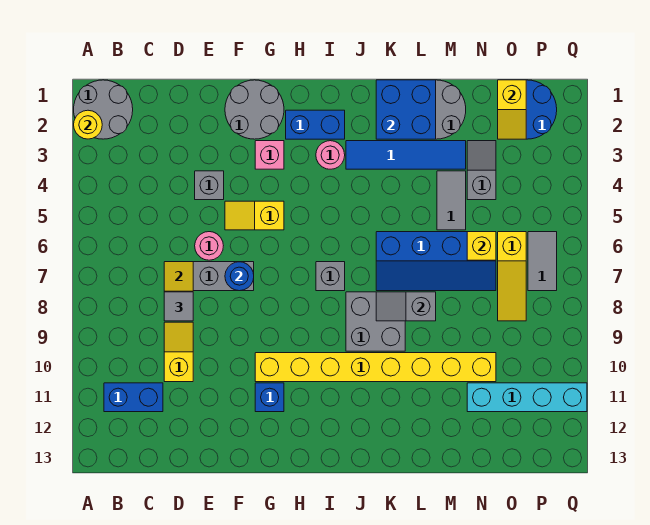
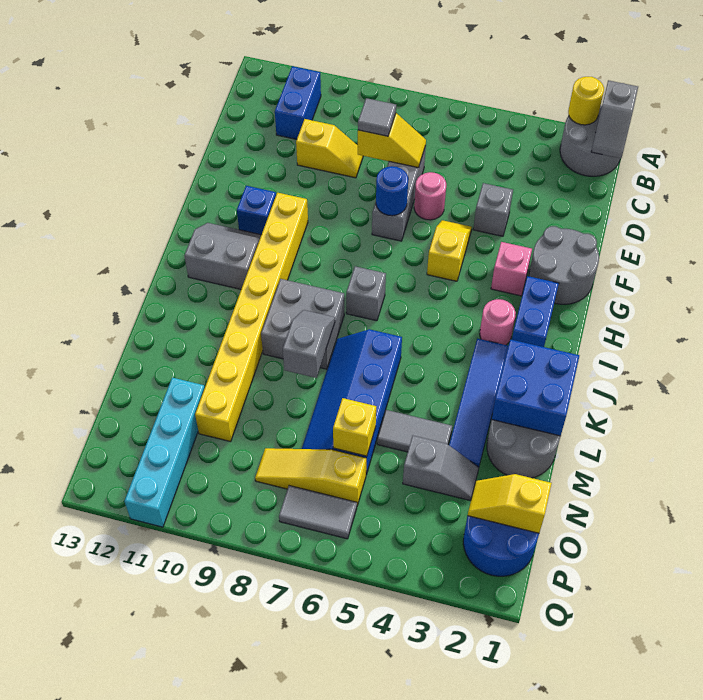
none -> grey slope A1:B1 level 2 top A
none -> grey slope H11:I12 level 1 top I

